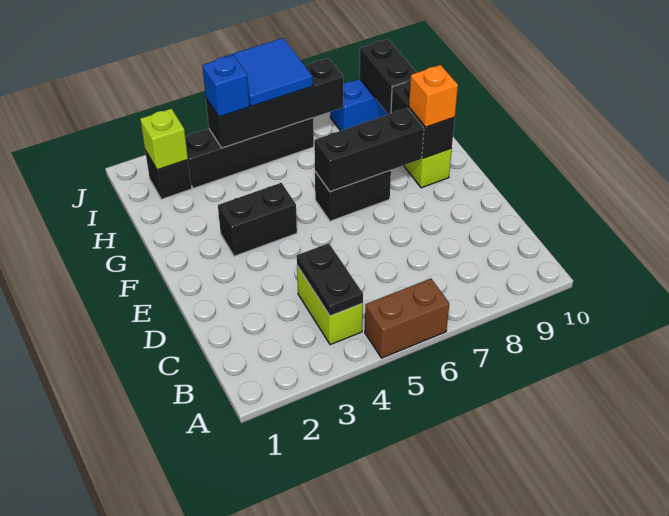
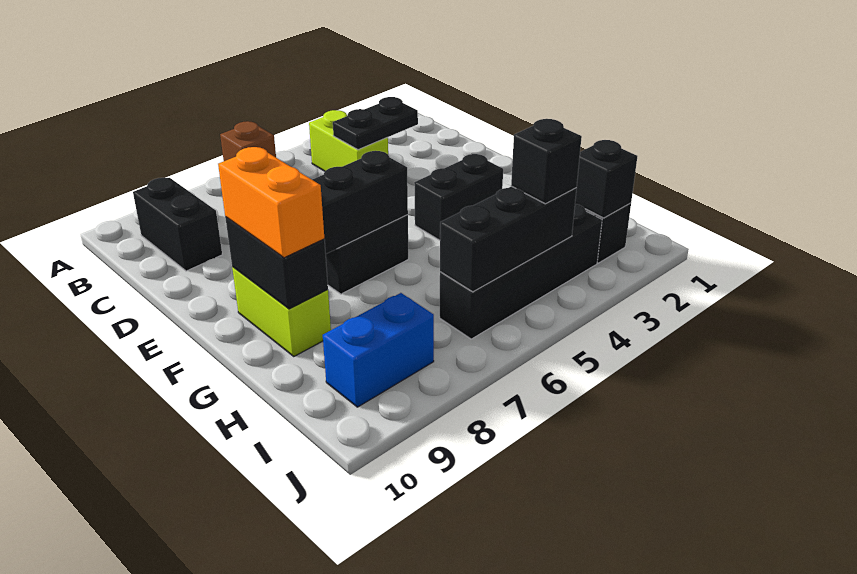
brown brick A5:A6 level 1 -> brown brick A6 level 1
black plate B4:C4 level 2 -> black plate C3:C4 level 2
orange brick F9 level 3 -> orange brick F9:G9 level 3
black brick H9:I9 level 2 -> black brick B9:C9 level 1
lime brick I2 level 2 -> black brick I2 level 2
black brick I4:I7 level 2 -> black brick I4:I6 level 2
blue brick I4 level 3 -> black brick I4 level 3
blue tile I5:J6 level 3 -> none

